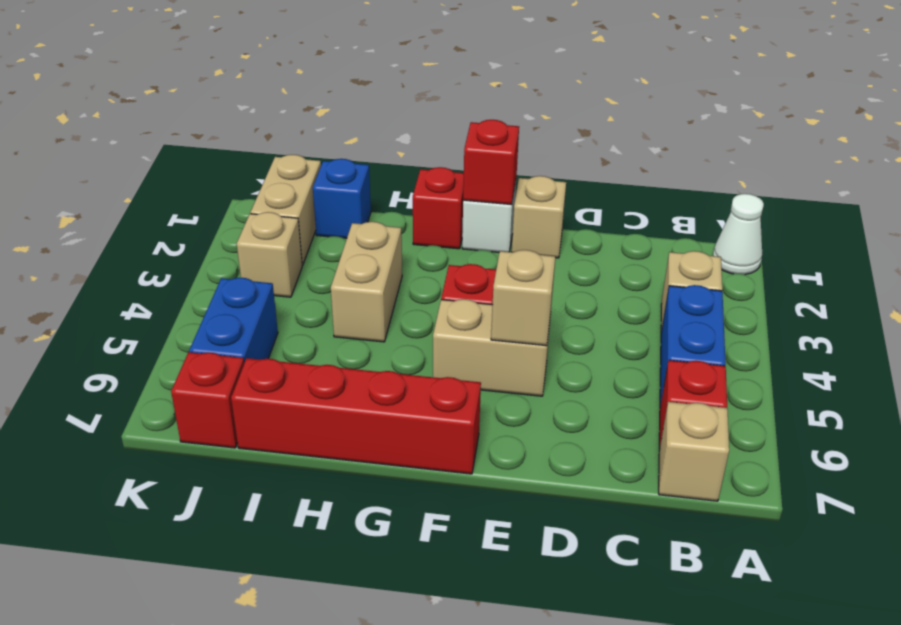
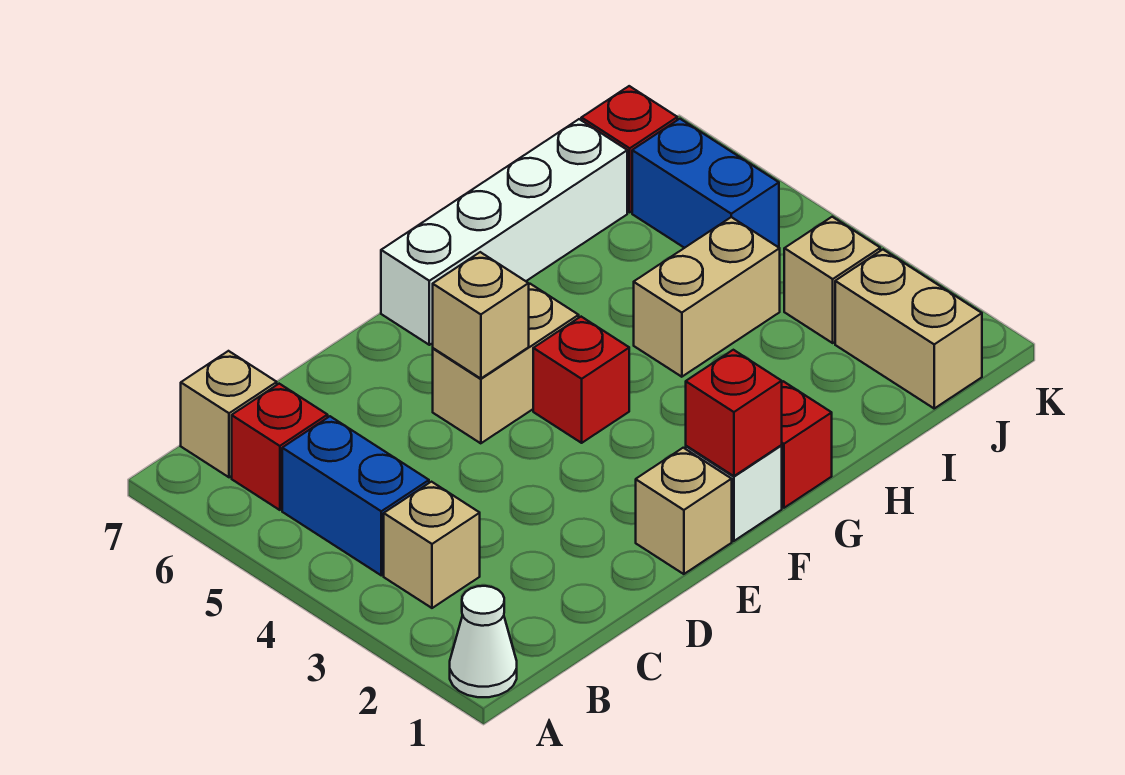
red brick F7:I7 level 1 -> white brick F7:I7 level 1
tan brick H3:H4 level 1 -> tan brick H4:I4 level 1
blue brick I1 level 1 -> none

